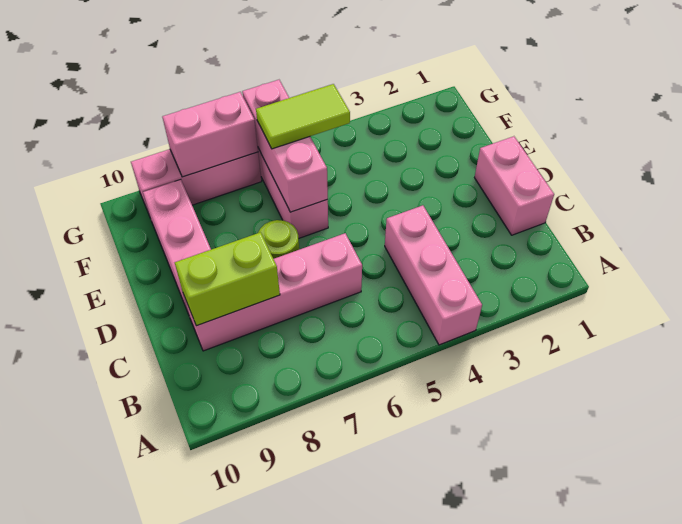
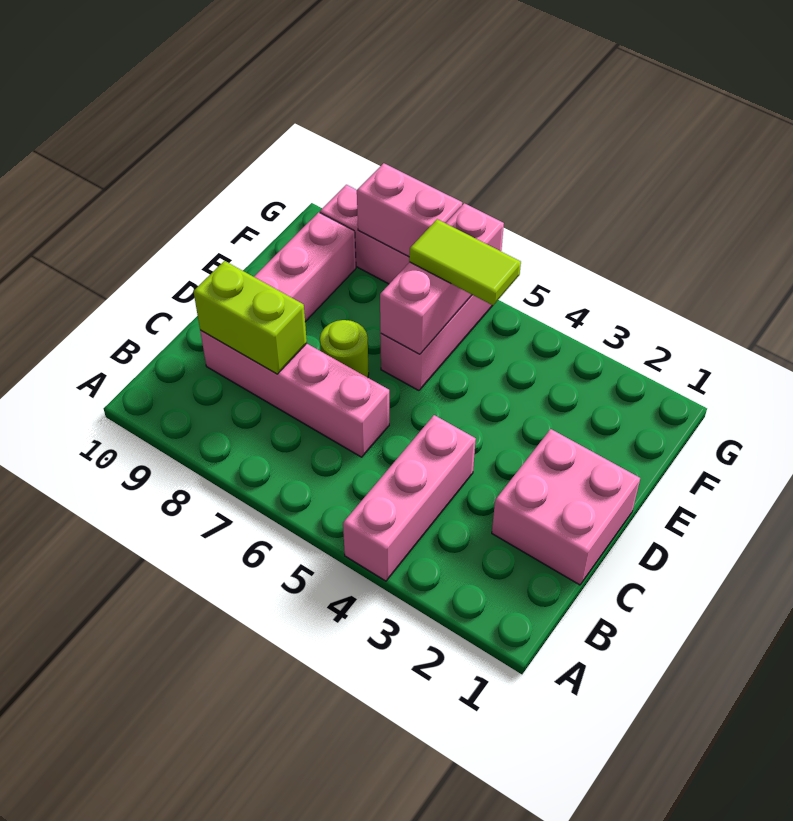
pink brick C1:D1 level 1 -> pink brick C1:D2 level 1

